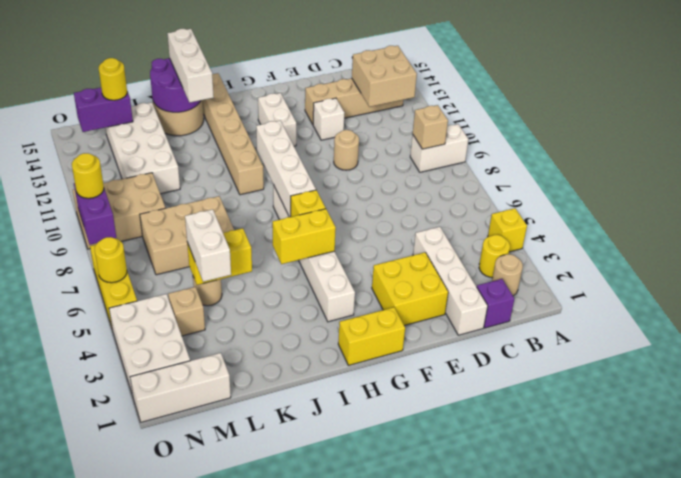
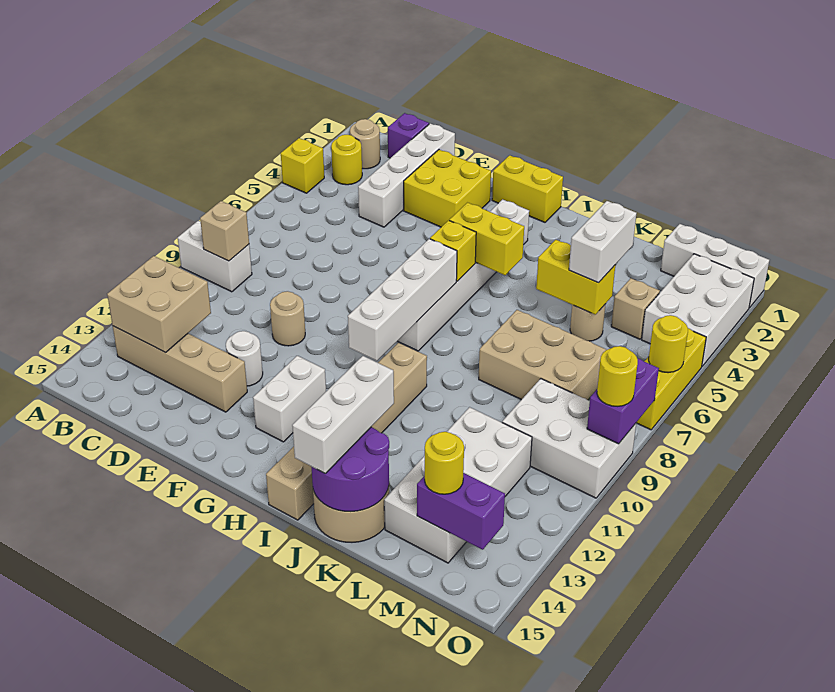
white brick E12 level 1 -> white round brick E12 level 1
tan brick M9:O10 level 1 -> white brick M9:O10 level 1

